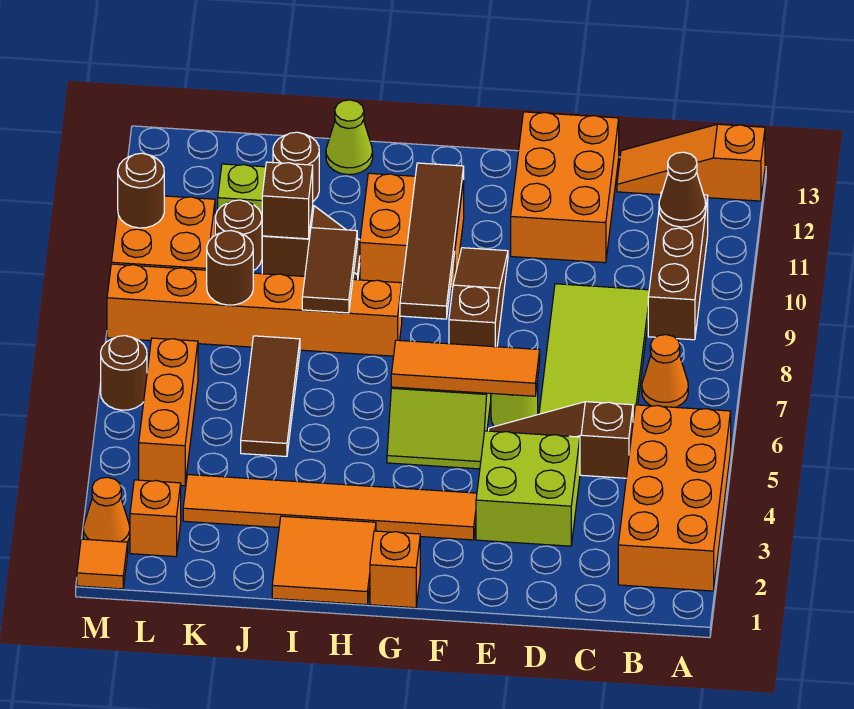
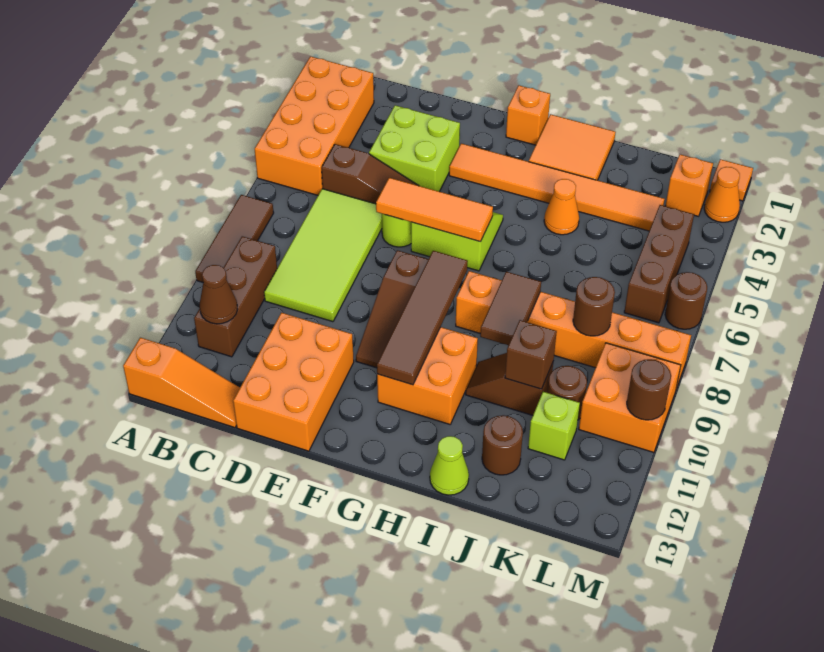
orange cone B7 level 1 -> orange cone I4 level 1
brown tile J5:J7 level 1 -> brown tile A7:A9 level 1
orange brick L4:L6 level 1 -> brown brick L4:L6 level 1

